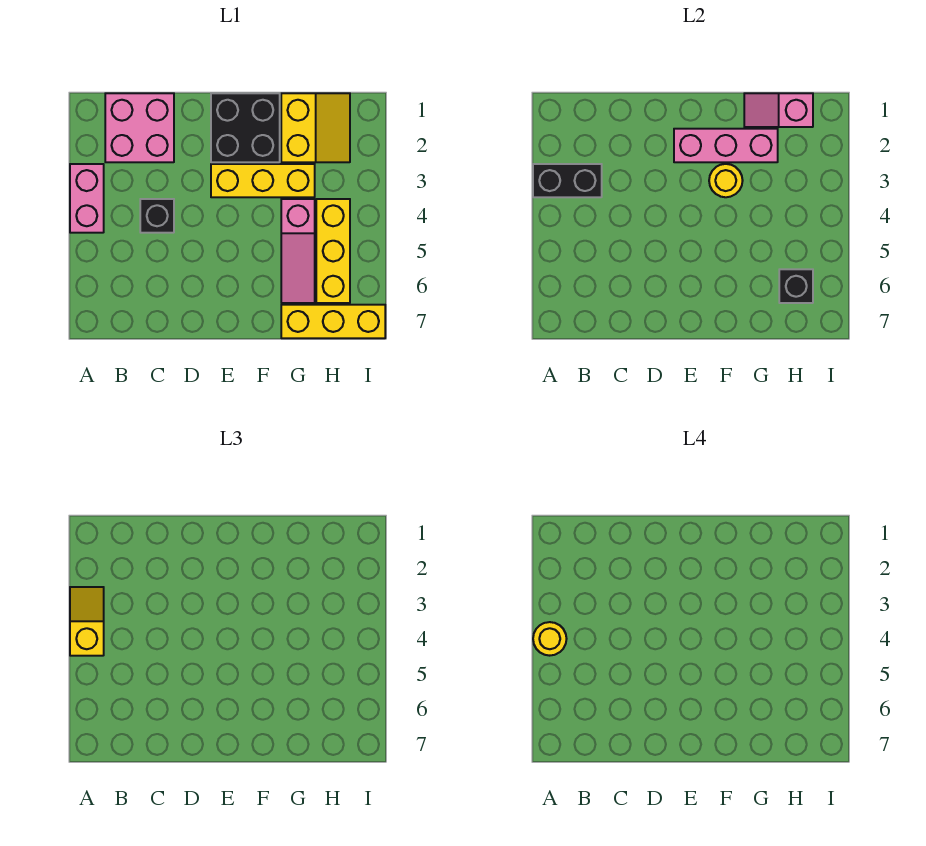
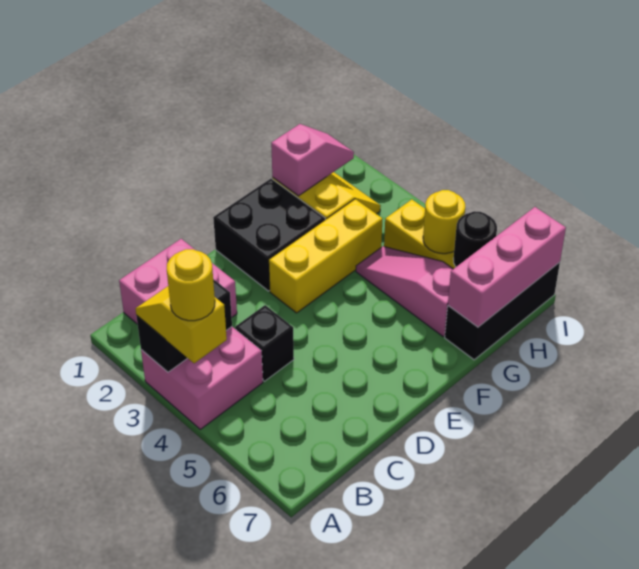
pink brick A3:A4 level 1 -> pink brick A3:B4 level 1
pink brick E2:G2 level 2 -> pink brick G7:I7 level 2
yellow round brick F3 level 2 -> yellow round brick H5 level 2
pink slope G1:H1 level 2 top H -> pink slope G1:H1 level 2 top G
pink slope G4:G6 level 1 top 4 -> pink slope G4:G6 level 1 top 6
yellow brick G7:I7 level 1 -> black brick G7:I7 level 1
black brick H6 level 2 -> black round brick H6 level 2

